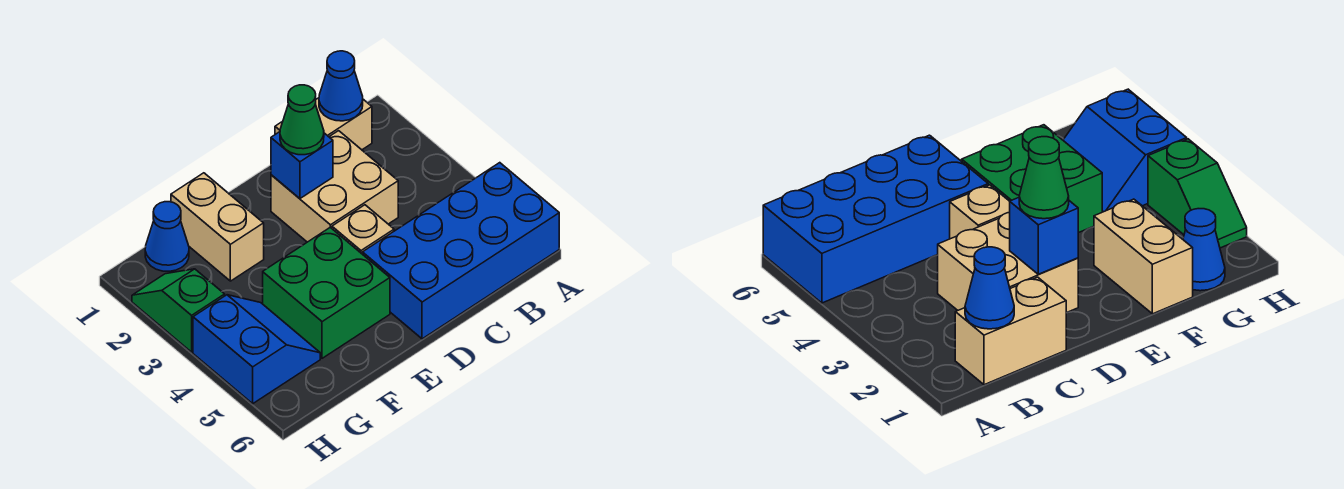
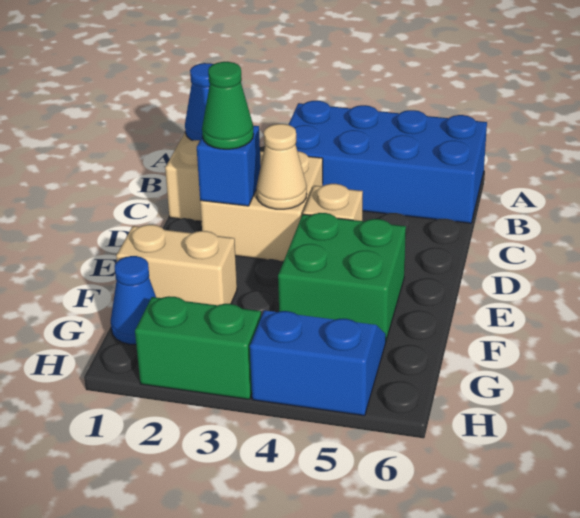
blue brick A5:D6 level 1 -> blue brick A3:B6 level 1
none -> tan cone D3 level 2
green slope H2:H3 level 1 top 3 -> green brick H2:H3 level 1

